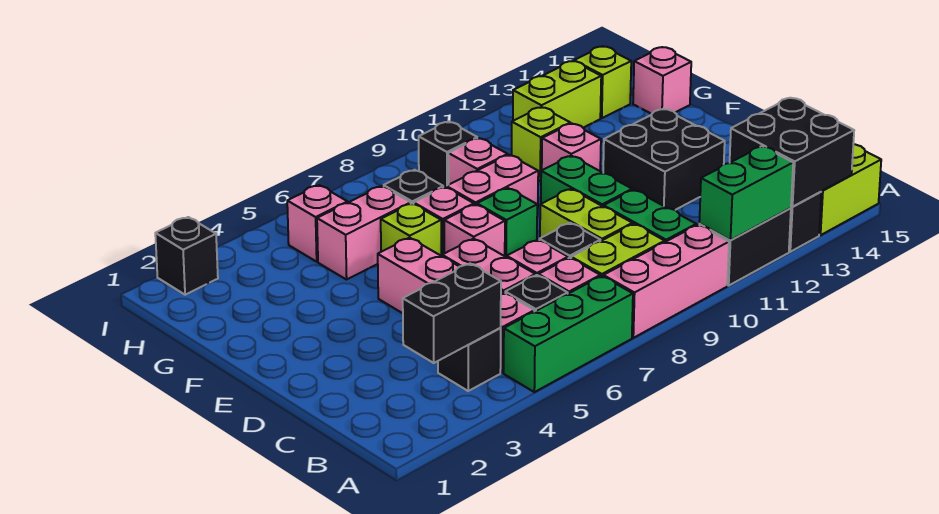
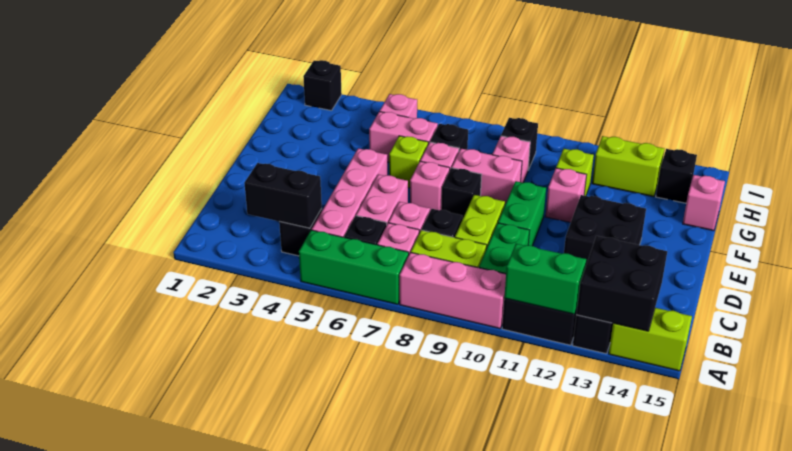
green brick E8 level 1 -> black brick E8 level 1
lime brick H14 level 1 -> black brick H14 level 1

